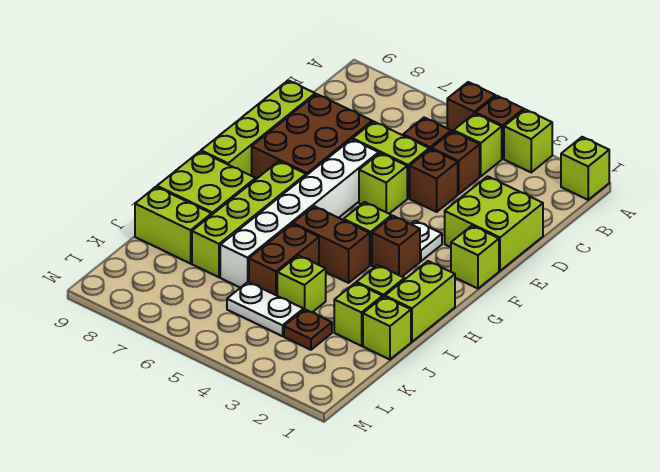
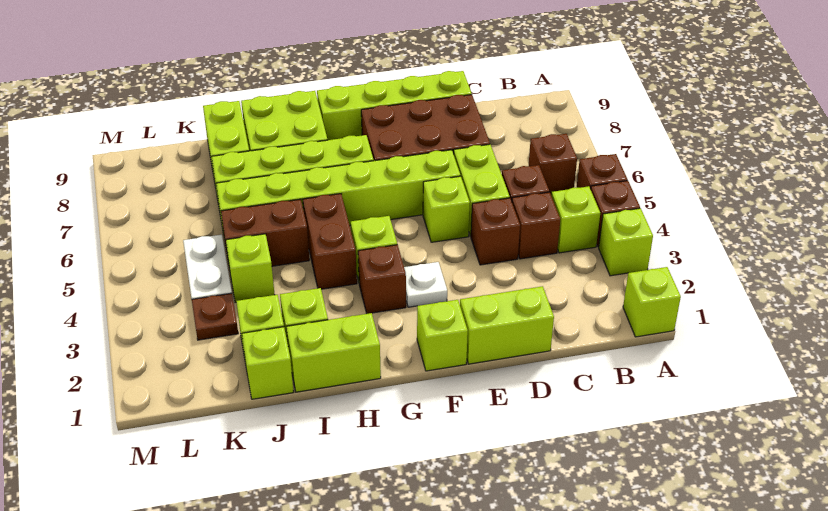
none -> brown brick B6 level 1
lime brick D1:E2 level 1 -> lime brick D1:E1 level 1
white brick E6:J6 level 1 -> lime brick E6:J6 level 1

